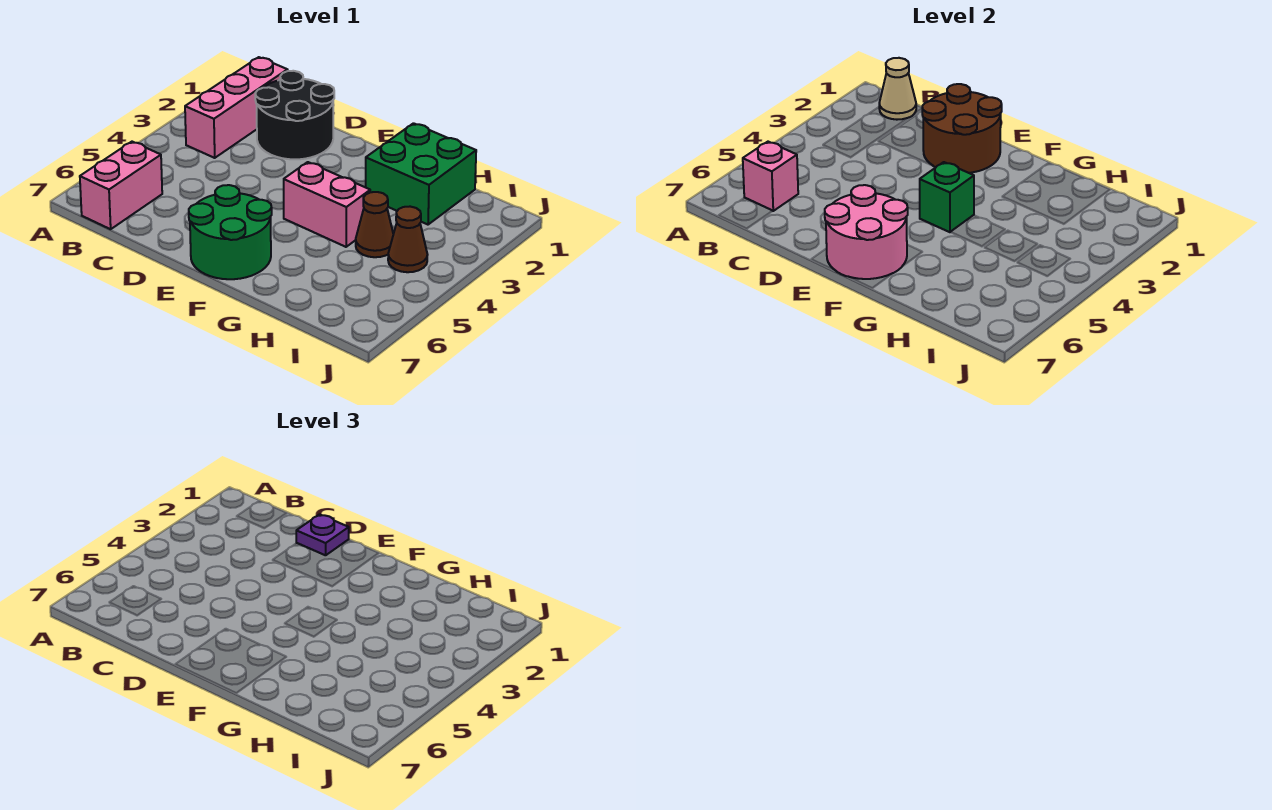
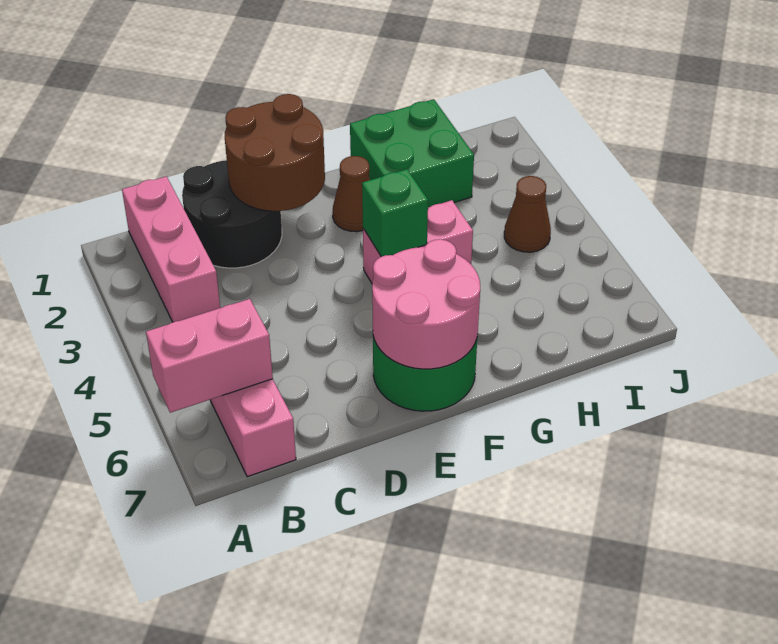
tan cone B1 level 2 -> none
pink brick B6 level 2 -> pink brick A6:B6 level 2
purple plate D1 level 3 -> none
brown cone H4 level 1 -> brown cone F2 level 1

